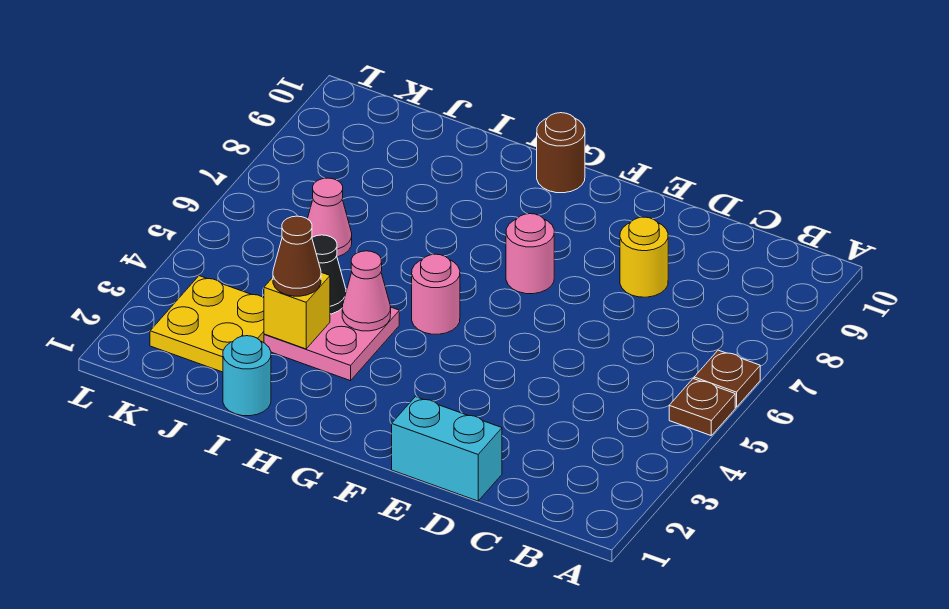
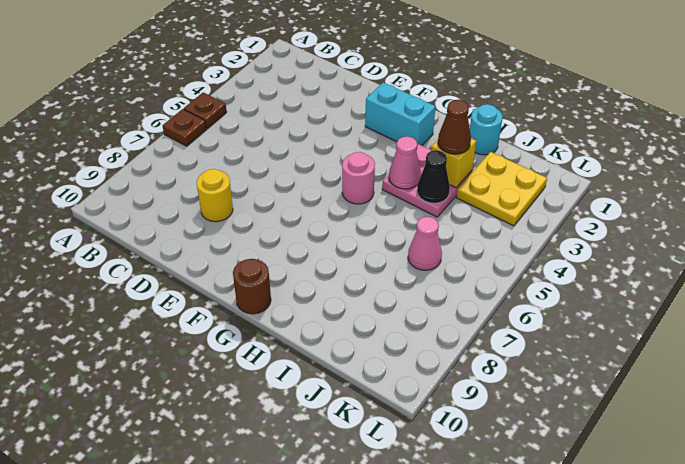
cyan brick D1:E1 level 1 -> cyan brick F2:G2 level 1
pink round brick F7 level 1 -> none

